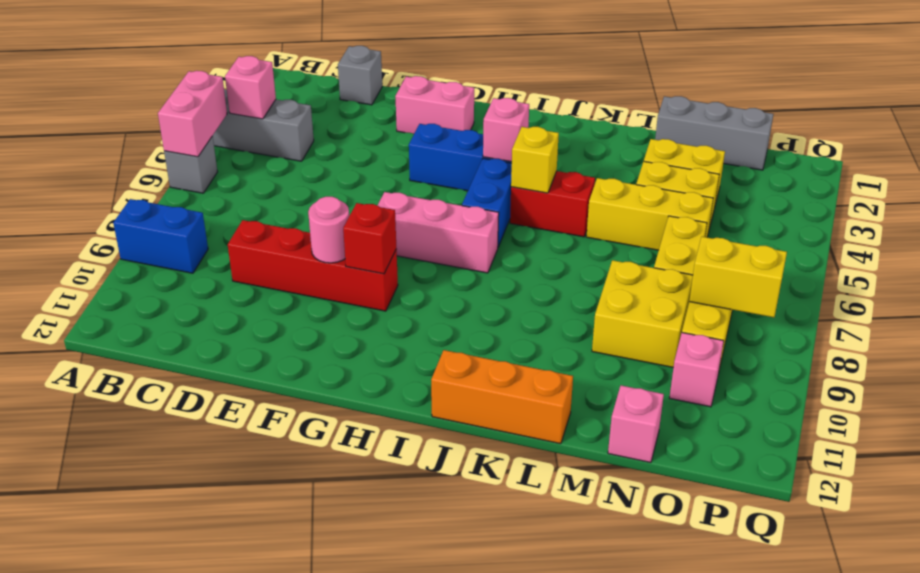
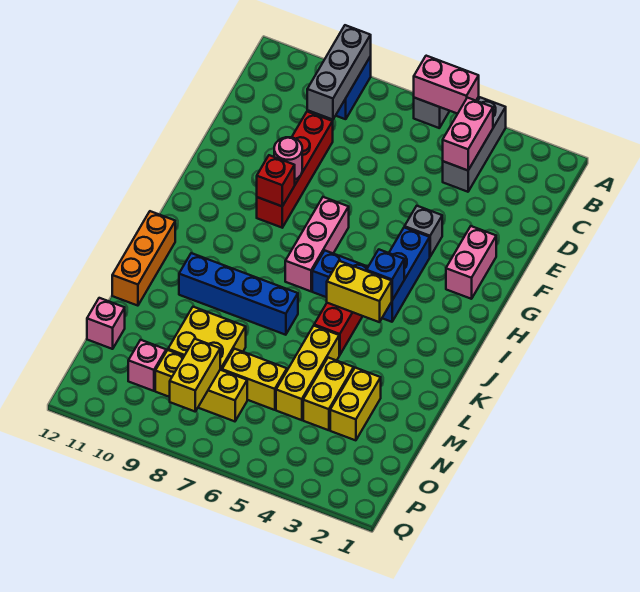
pink brick B4 level 2 -> pink brick B4:C4 level 2
grey brick D1 level 1 -> grey brick F4 level 1
pink brick I4 level 2 -> blue brick I4 level 2
yellow brick J5 level 2 -> yellow brick J4:J5 level 2
none -> blue brick K7:K10 level 1
grey brick M1:O1 level 1 -> grey brick A9:C9 level 2

